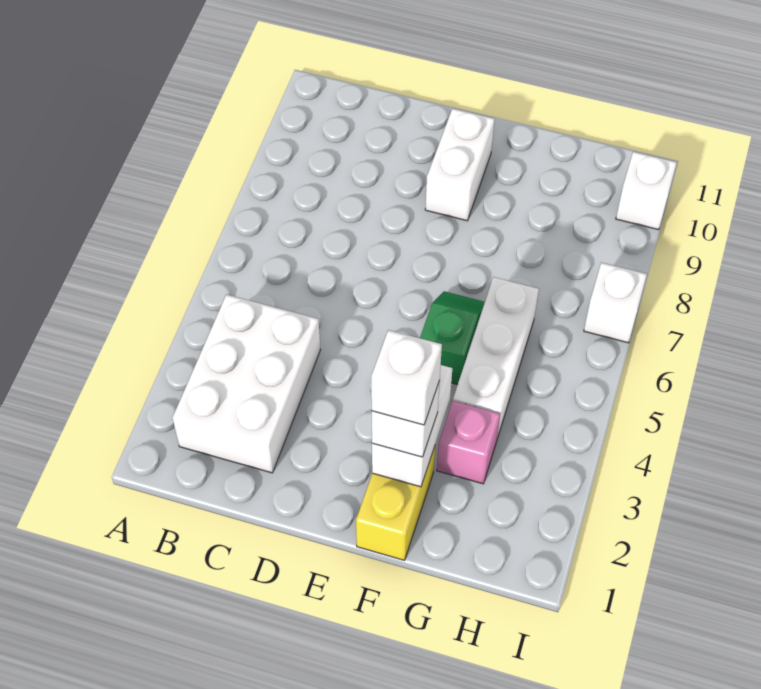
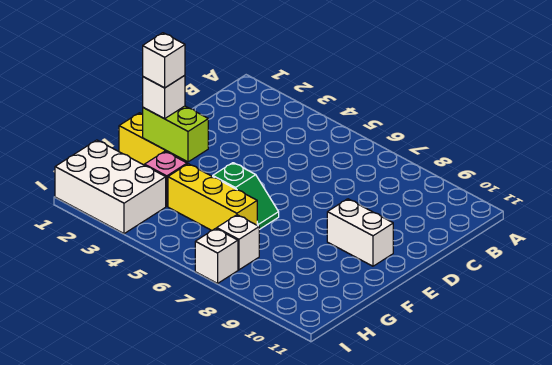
white brick B2:C4 level 1 -> white brick H1:I3 level 1
white brick F2:F3 level 2 -> lime brick F2:F3 level 2
white brick G4:G6 level 1 -> yellow brick G4:G6 level 1
white brick I10 level 1 -> white brick H7 level 1

